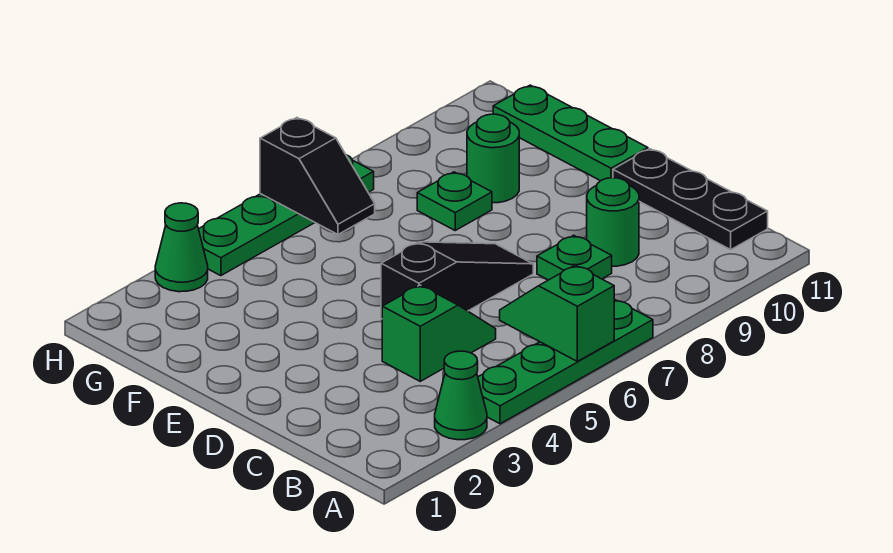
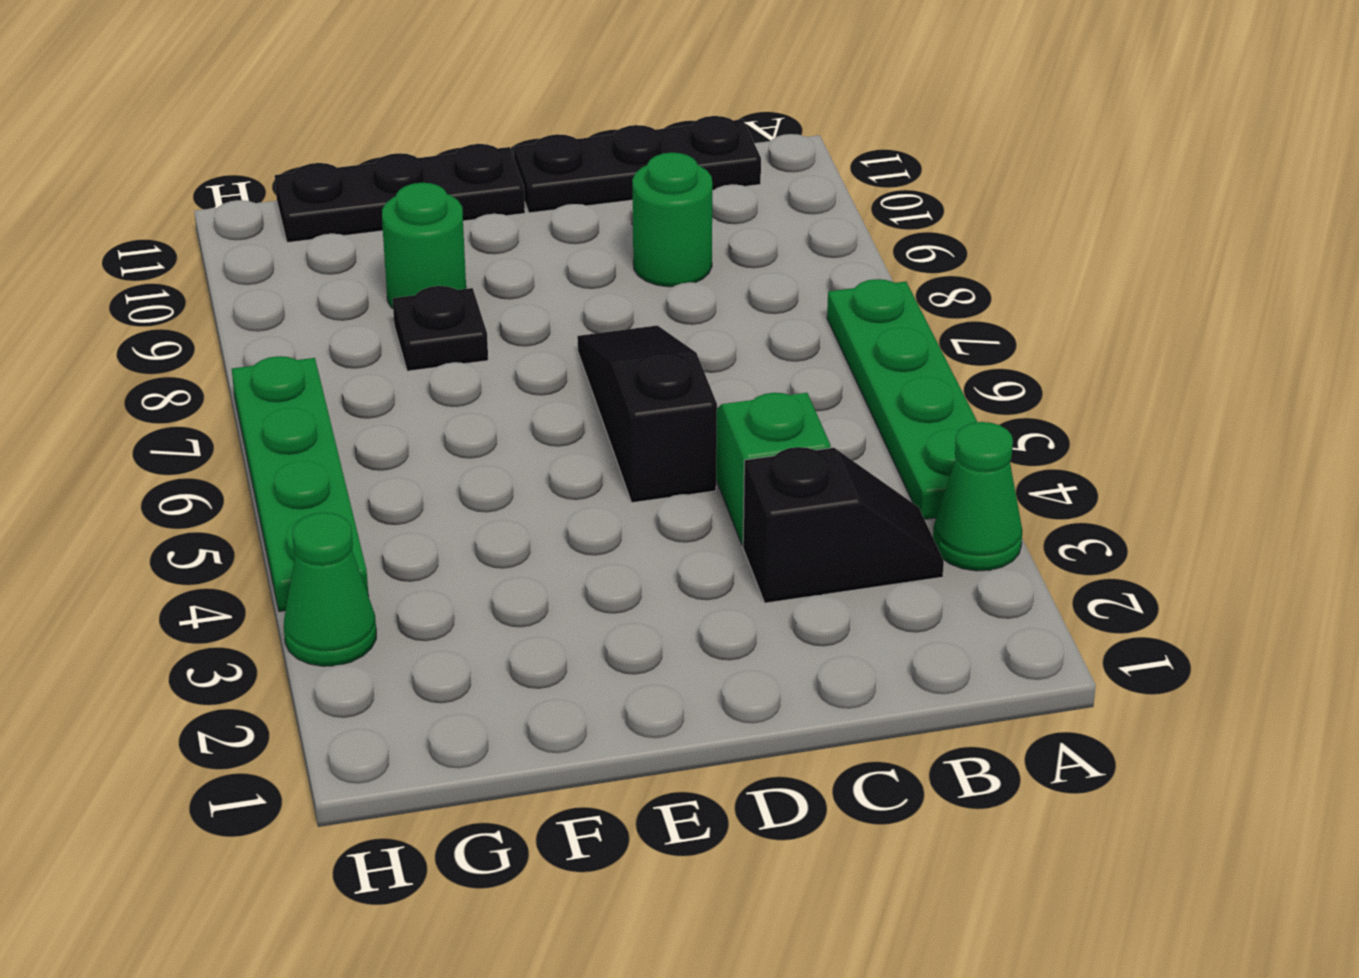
green slope A6:B6 level 2 top A -> none
green plate C8 level 1 -> none
green plate E11:G11 level 1 -> black plate E11:G11 level 1
green plate F8 level 1 -> black plate F8 level 1
black slope G6:H6 level 2 top H -> black slope B3:C3 level 1 top C

